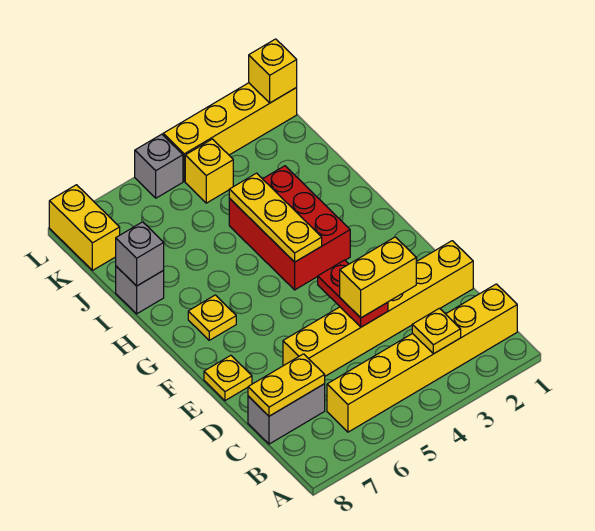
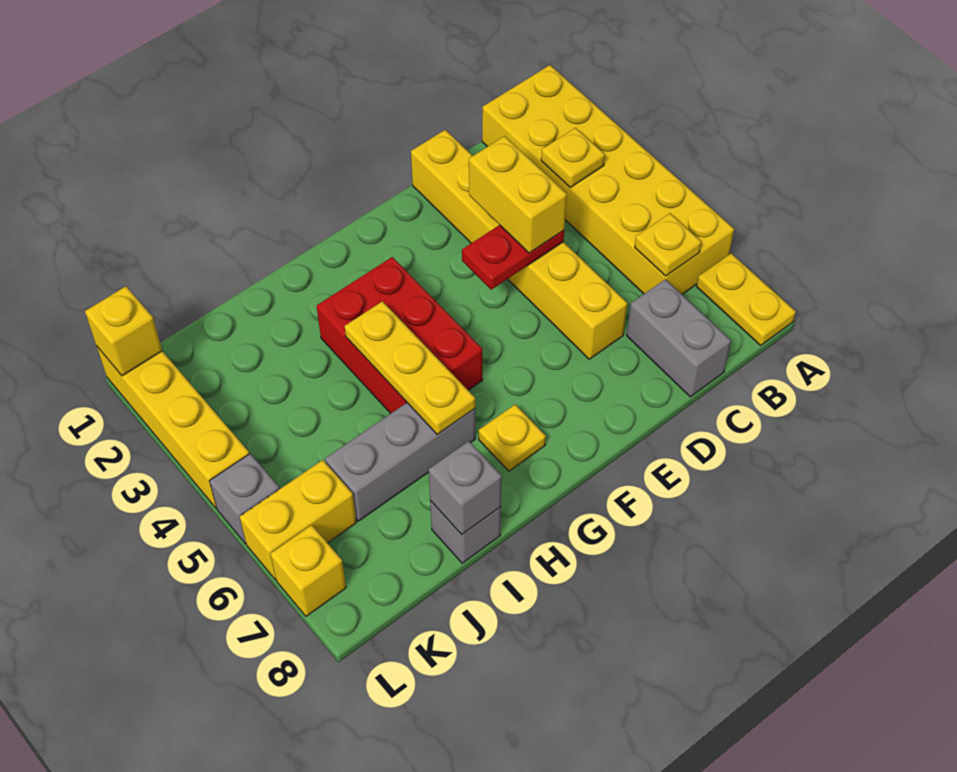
yellow brick B1:B6 level 1 -> yellow brick A1:B6 level 1
yellow plate C7:C8 level 2 -> yellow plate A7:A8 level 1
yellow plate E8 level 1 -> yellow plate B6 level 2
red brick G3:I4 level 1 -> red brick G3:H5 level 1
yellow plate G4:I4 level 2 -> yellow plate H4:H6 level 2
none -> grey brick H6:J6 level 1
yellow brick K4 level 1 -> yellow brick L7 level 1
yellow brick K8:L8 level 1 -> yellow brick K6:L6 level 1

